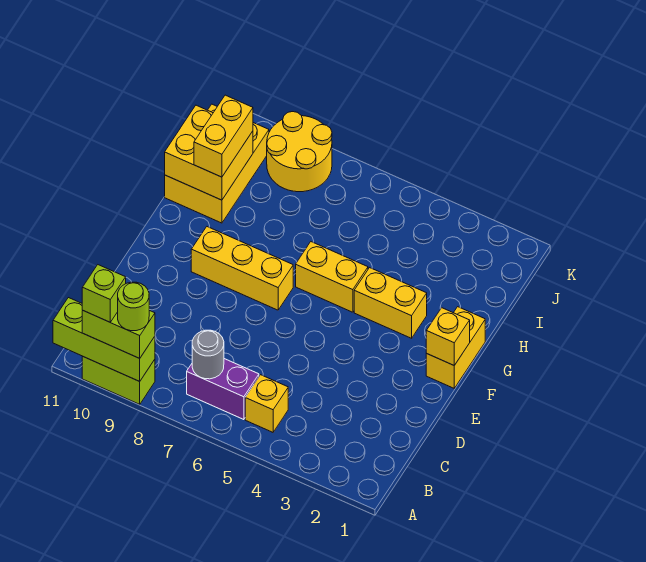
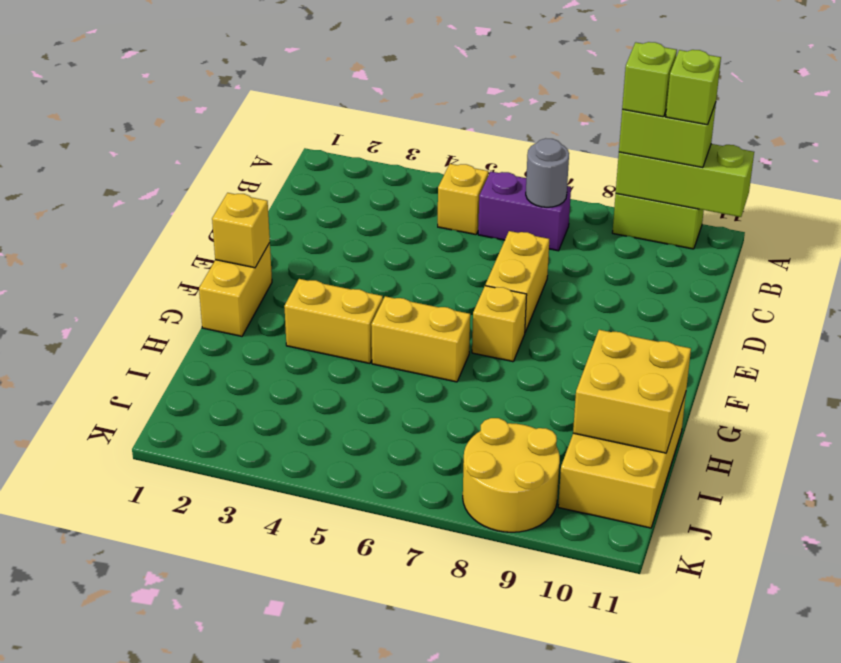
lime round brick A9 level 4 -> lime brick A9 level 4
yellow brick F7:F9 level 1 -> yellow brick F7 level 1
yellow brick H10:I10 level 3 -> yellow brick D7:E7 level 1

